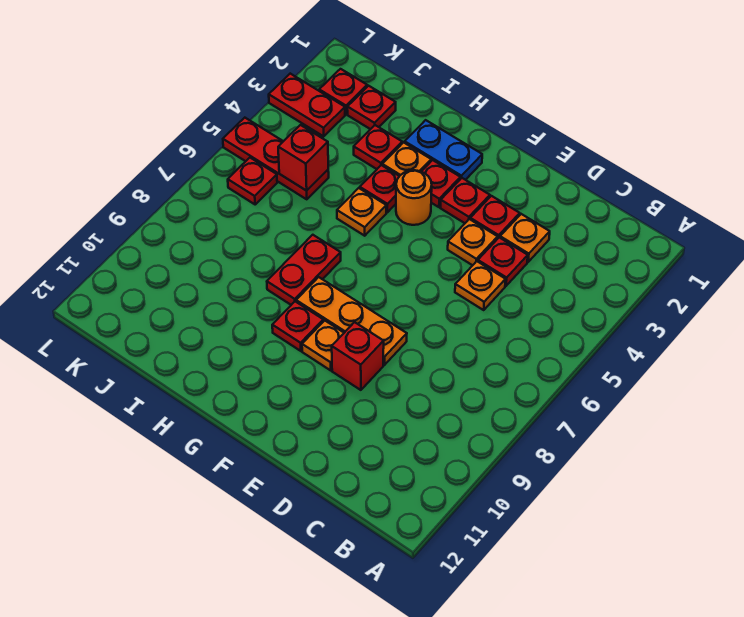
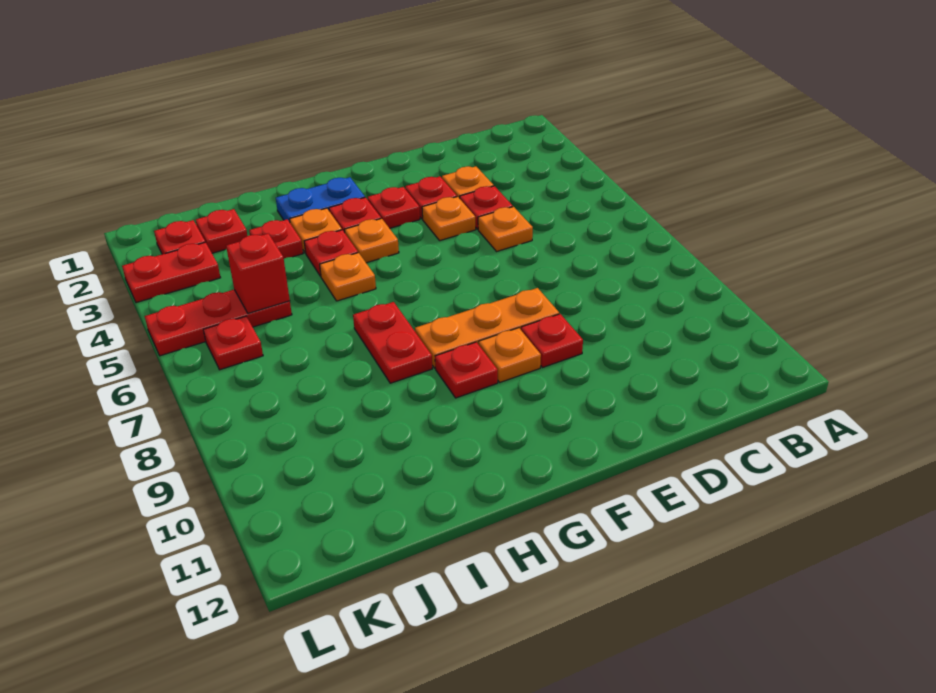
red brick E9 level 1 -> red plate E9 level 1
orange round brick G4 level 1 -> orange plate G4 level 1

